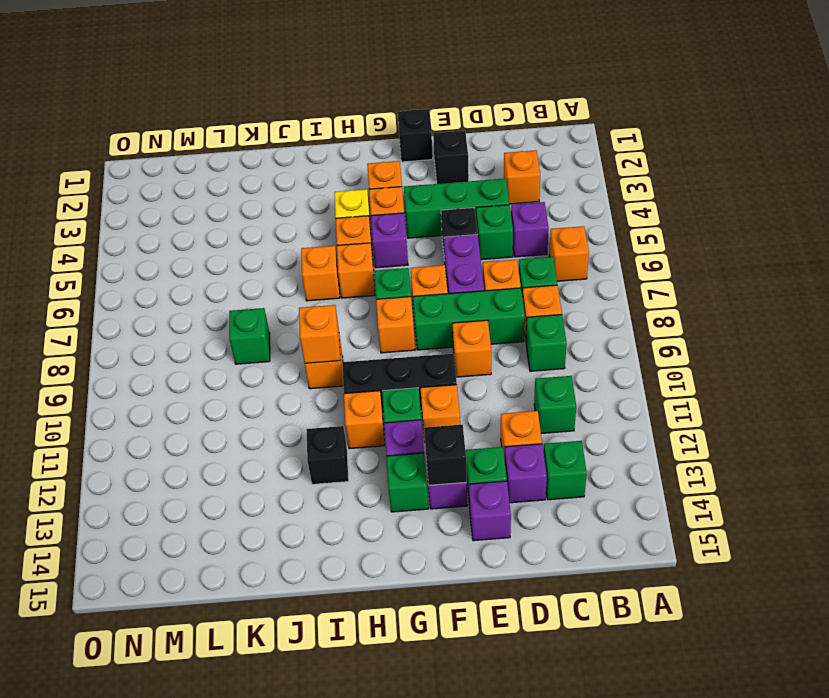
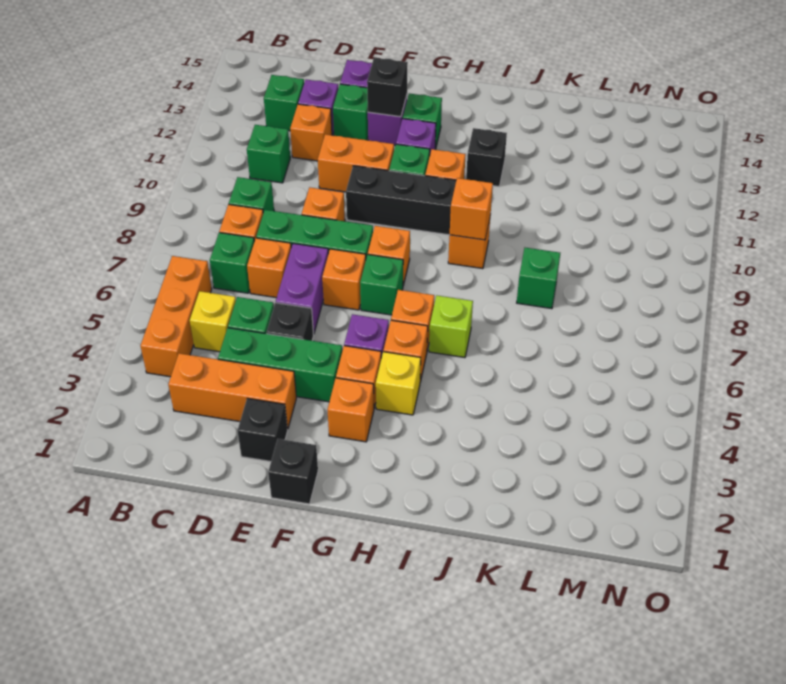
orange brick B6 level 1 -> orange brick B4:B6 level 1
orange brick C3 level 1 -> orange brick C3:E3 level 1
purple brick C5 level 1 -> yellow brick C5 level 1
orange brick F11 level 1 -> orange brick E11:F11 level 1
orange brick I6 level 1 -> lime brick I6 level 1

